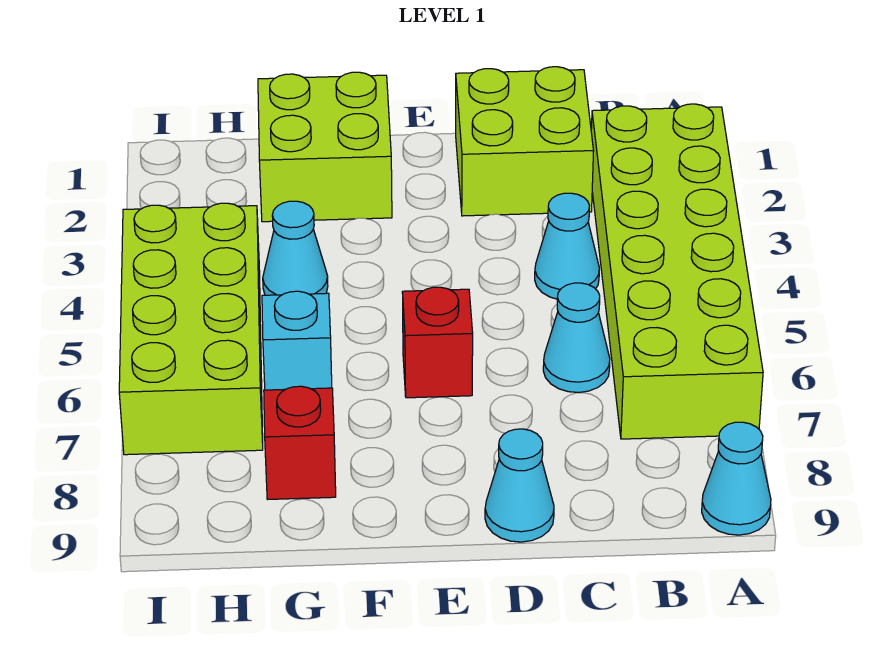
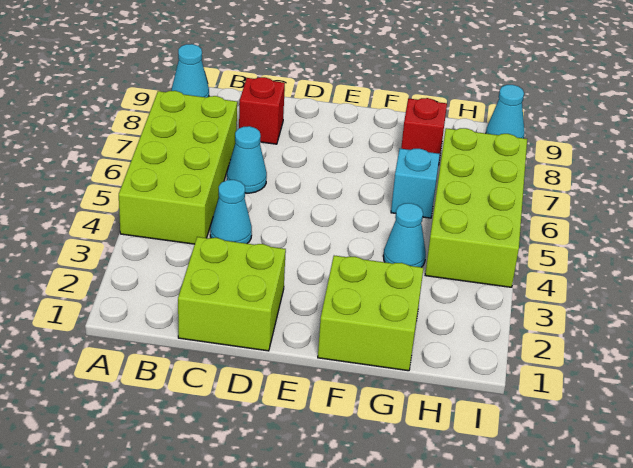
lime brick A2:B7 level 1 -> lime brick A4:B7 level 1
cyan cone D9 level 1 -> cyan cone I9 level 1
red brick E6 level 1 -> red brick C8 level 1

